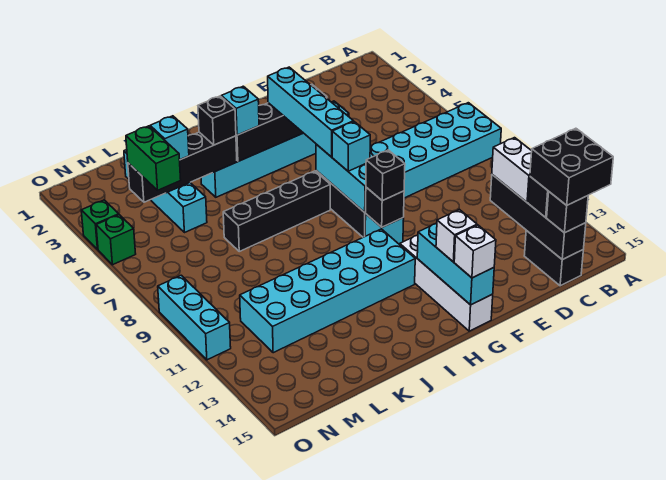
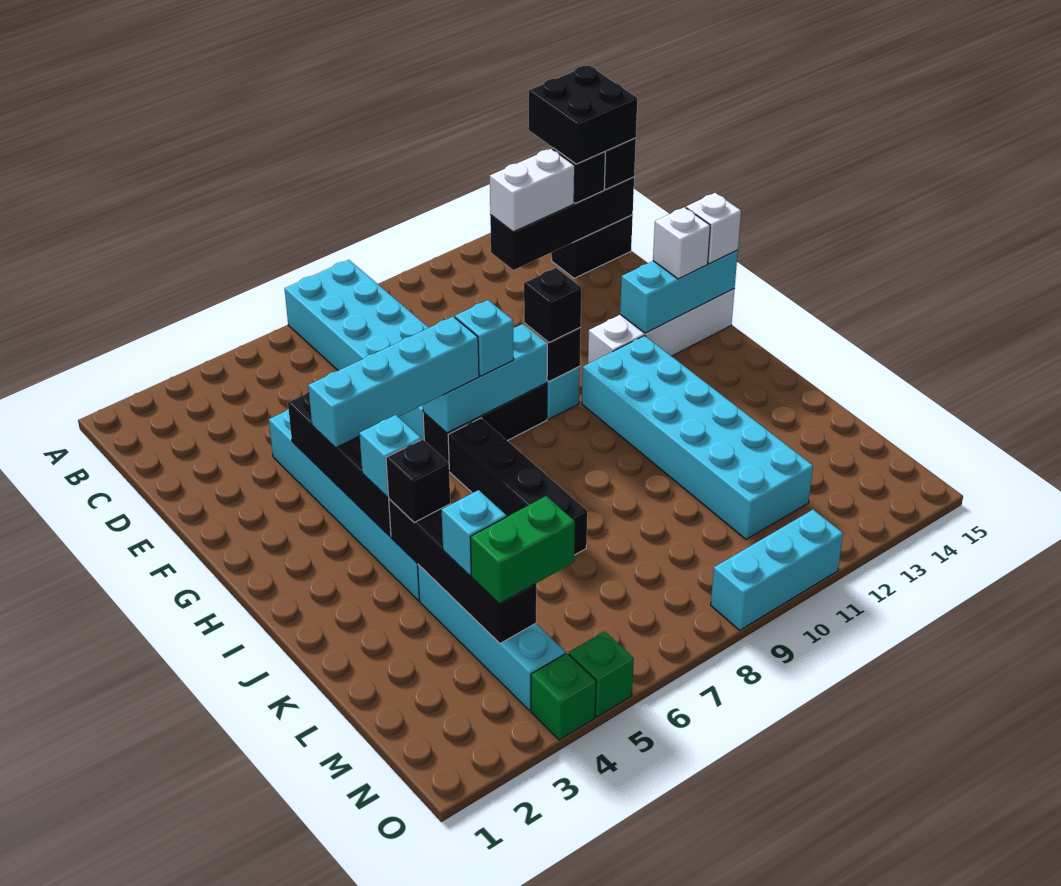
cyan brick L2:L5 level 1 -> cyan brick K4:N4 level 1

